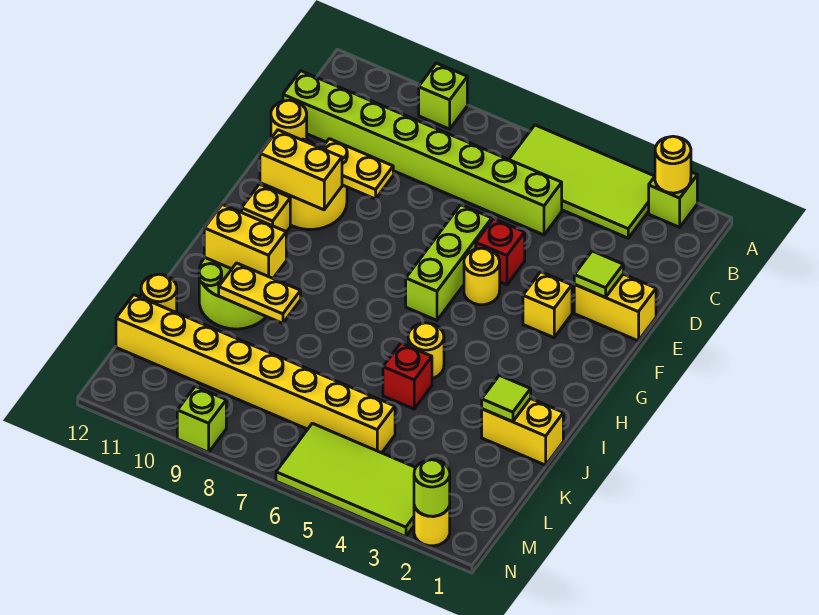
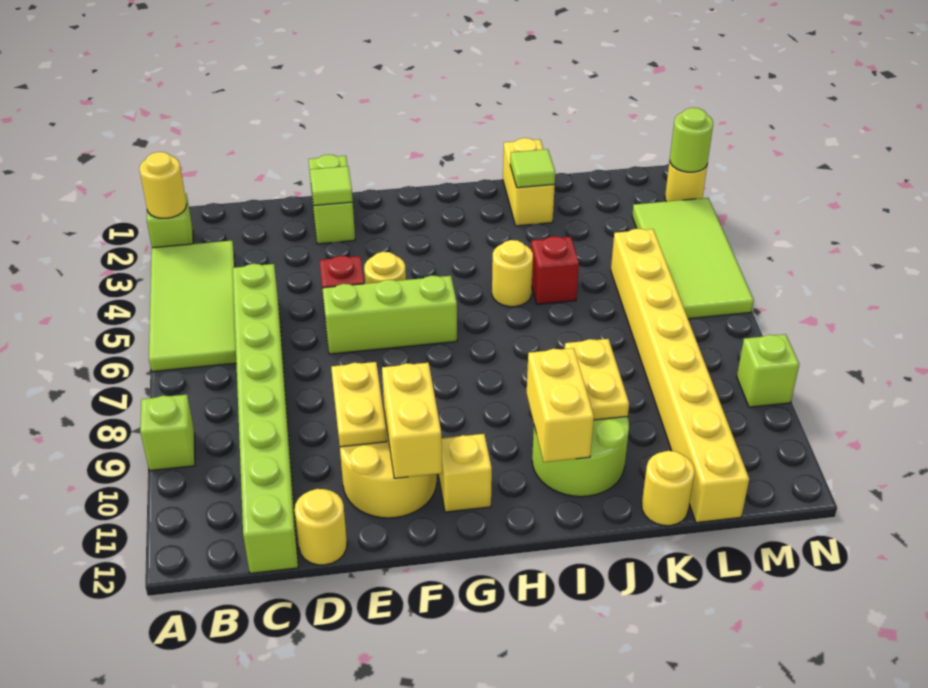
yellow brick E1:E2 level 1 -> lime brick E1:E2 level 1
yellow brick F3 level 1 -> none

